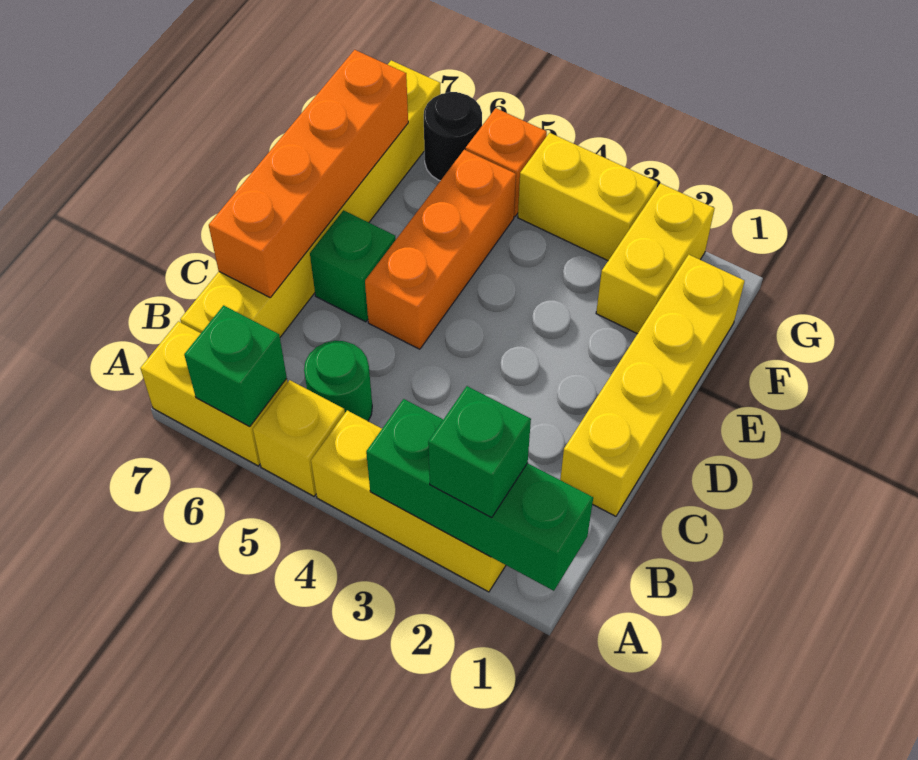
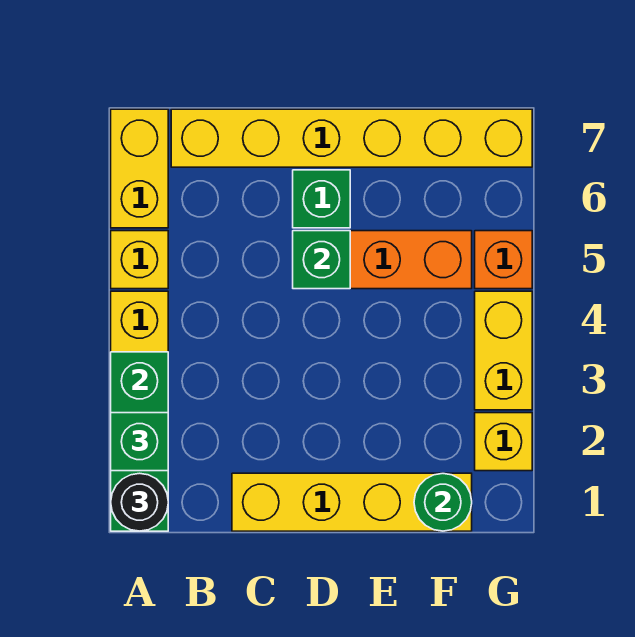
green brick A6 level 2 -> green brick D5 level 2
green round brick B5 level 1 -> green round brick F1 level 2
orange brick C7:F7 level 2 -> none
yellow brick F2:G2 level 1 -> yellow brick G2 level 1
black round brick G6 level 1 -> black round brick A1 level 3

